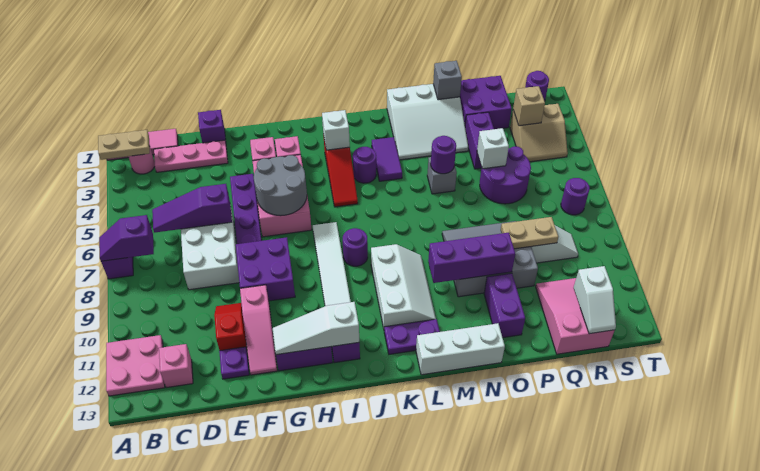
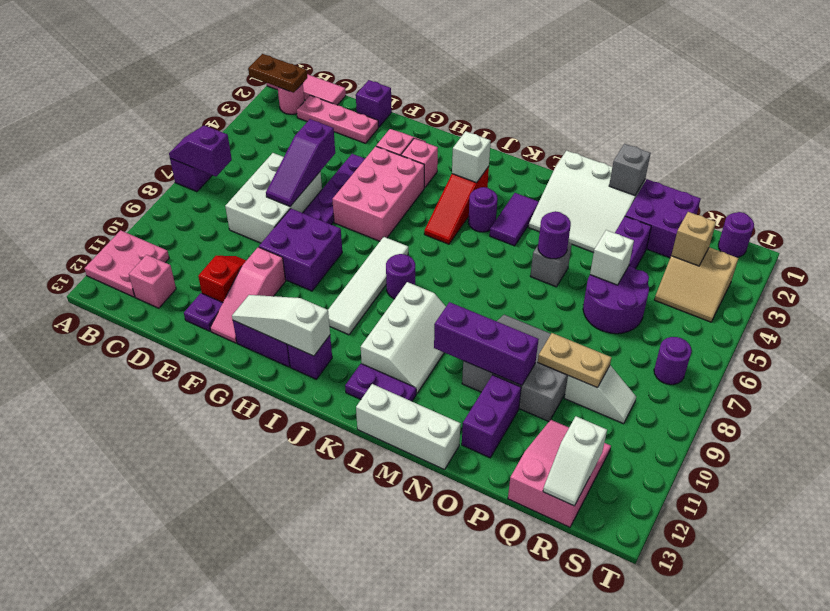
tan plate A2:B2 level 2 -> brown plate A2:B2 level 2
purple slope C6:E6 level 2 top E -> purple slope E5:E7 level 2 top 5
grey round brick G5:H6 level 2 -> none

